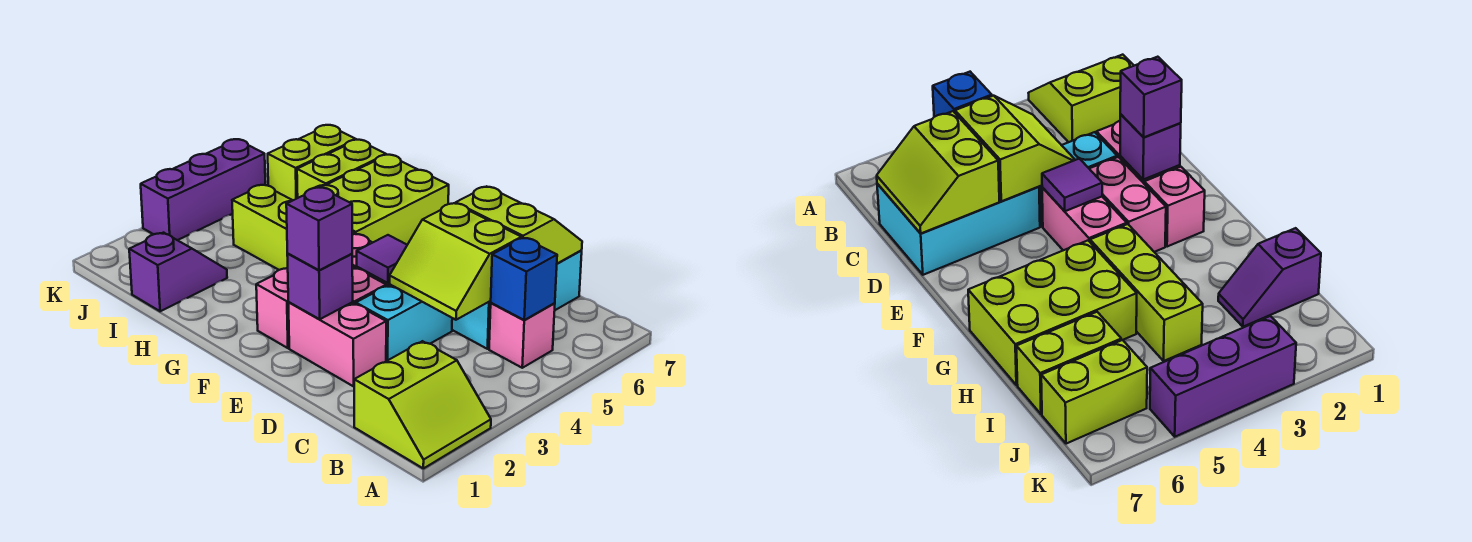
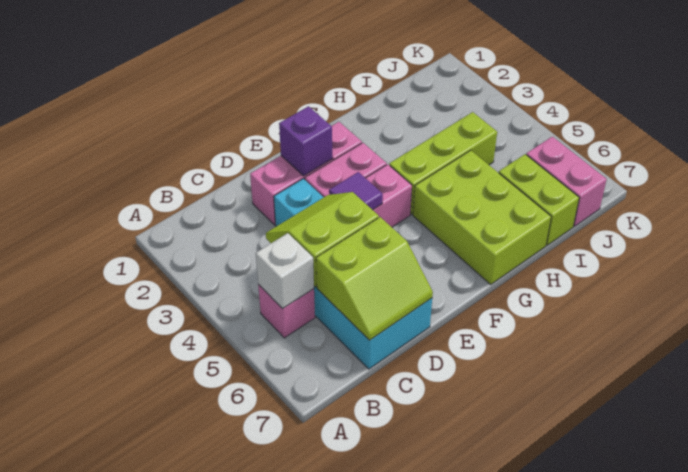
lime slope A1:B2 level 1 top B -> none
blue brick B5 level 2 -> white brick B5 level 2
purple brick E2 level 3 -> none
purple slope I1:I2 level 1 top 1 -> none
lime brick J6:J7 level 1 -> pink brick J6:J7 level 1
purple brick K3:K5 level 1 -> none

